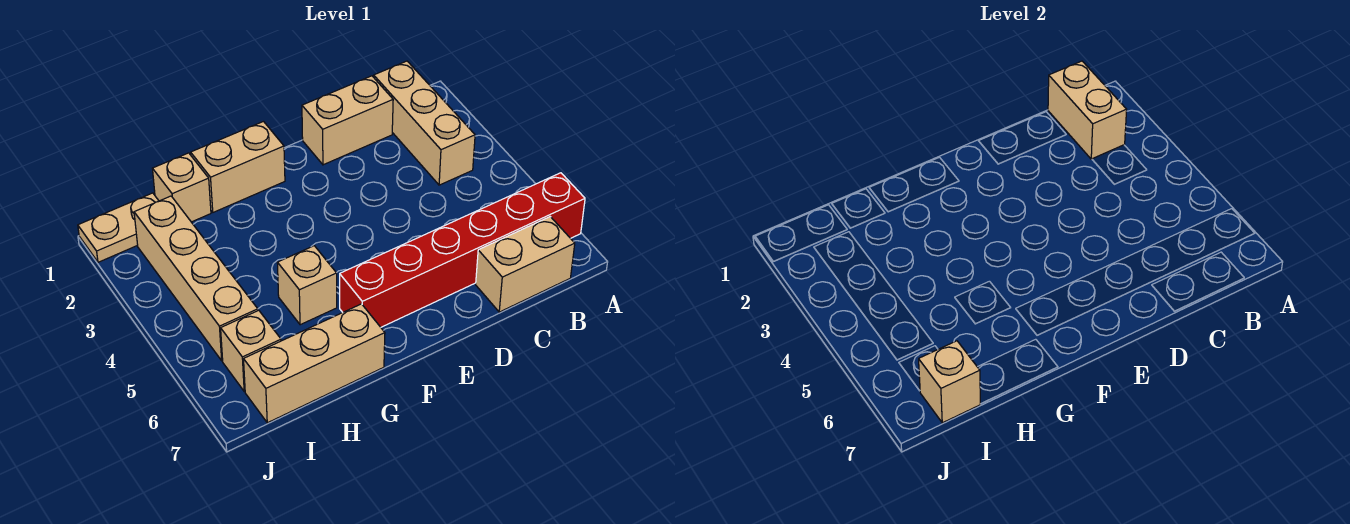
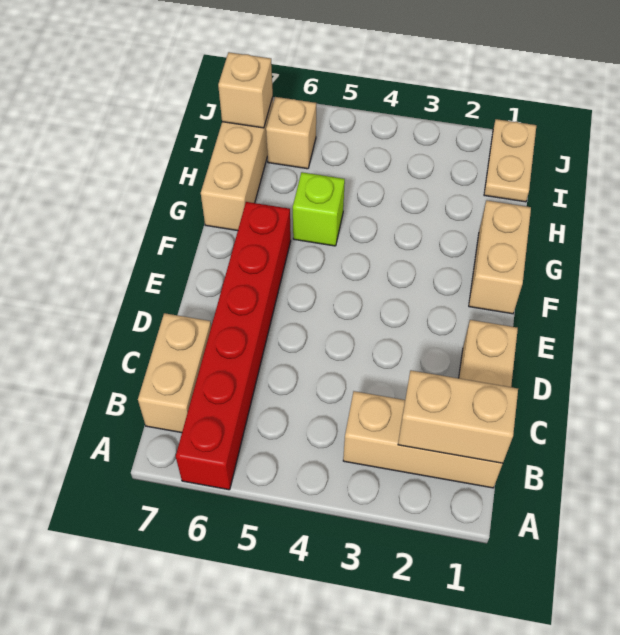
tan brick G5 level 1 -> lime brick G5 level 1
tan brick H1 level 1 -> none
tan brick I2:I5 level 1 -> none

